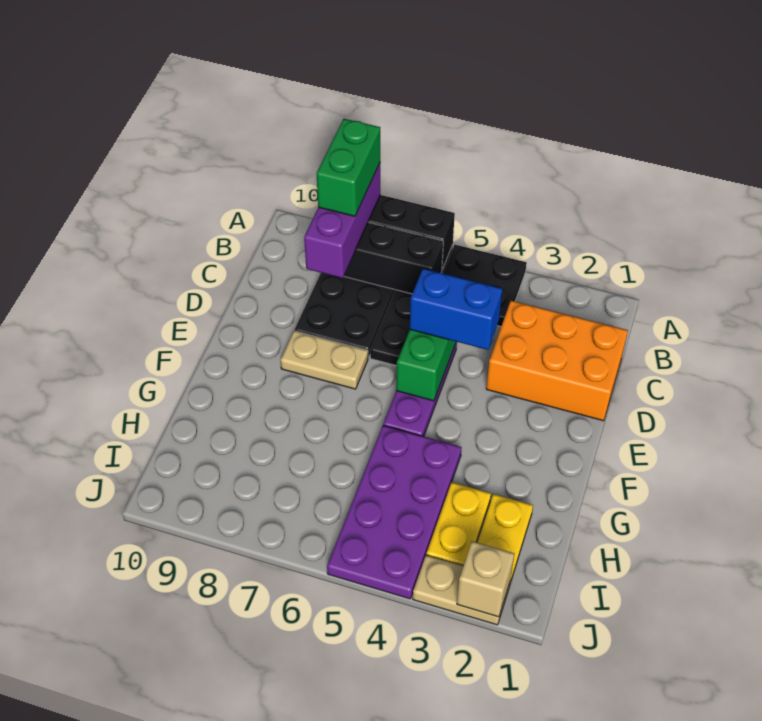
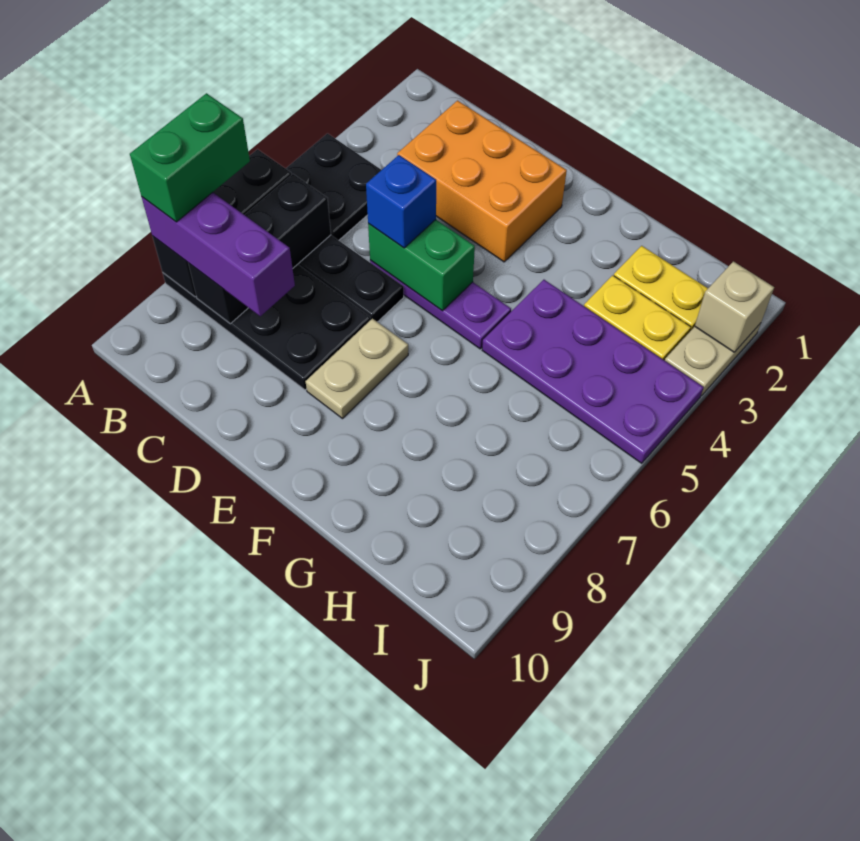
green brick A8:B8 level 4 -> green brick A7:A8 level 4
orange brick C1:D3 level 1 -> orange brick C2:E3 level 1
blue brick D4:D5 level 3 -> blue brick D5 level 3

